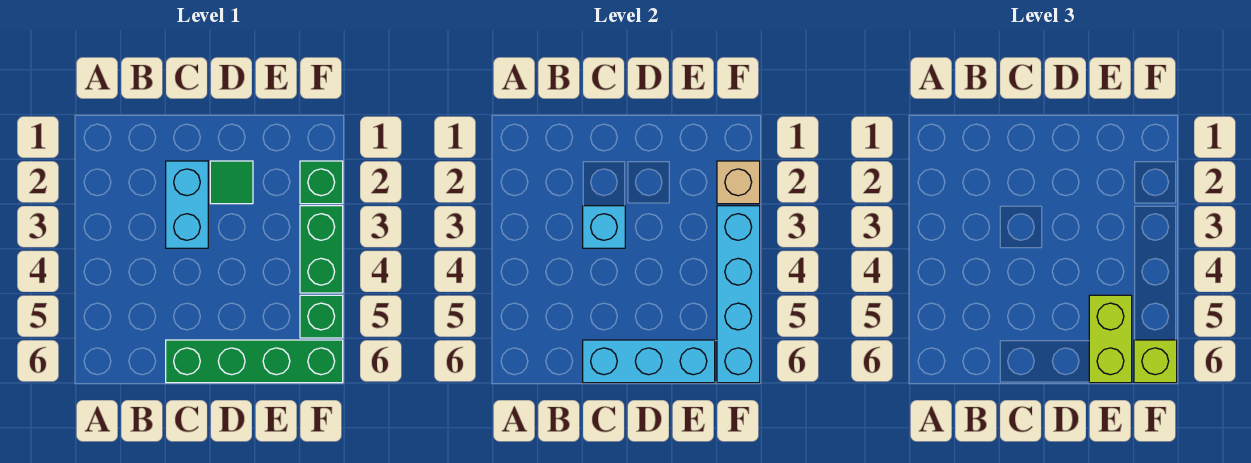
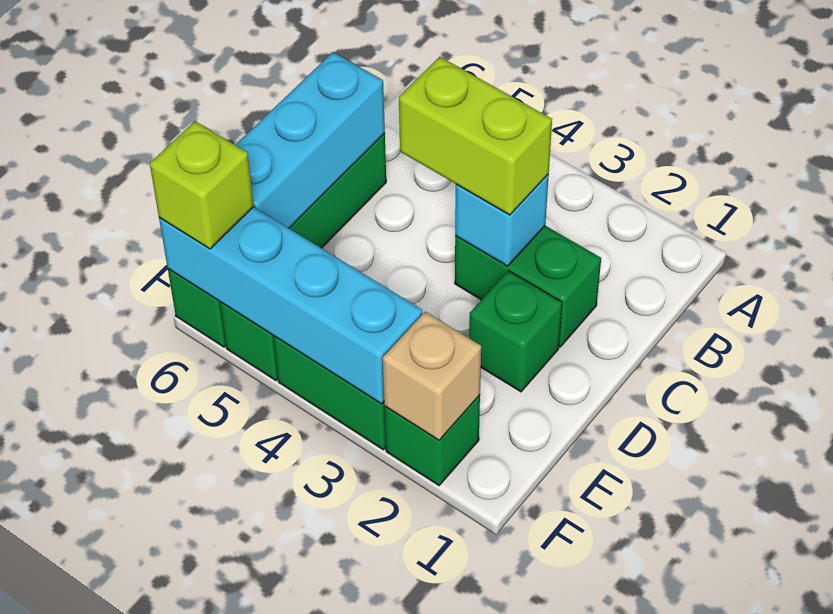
cyan brick C2:C3 level 1 -> green brick C2:C3 level 1
green tile D2 level 1 -> green brick D2 level 1
lime brick E5:E6 level 3 -> lime brick C3:C4 level 3

